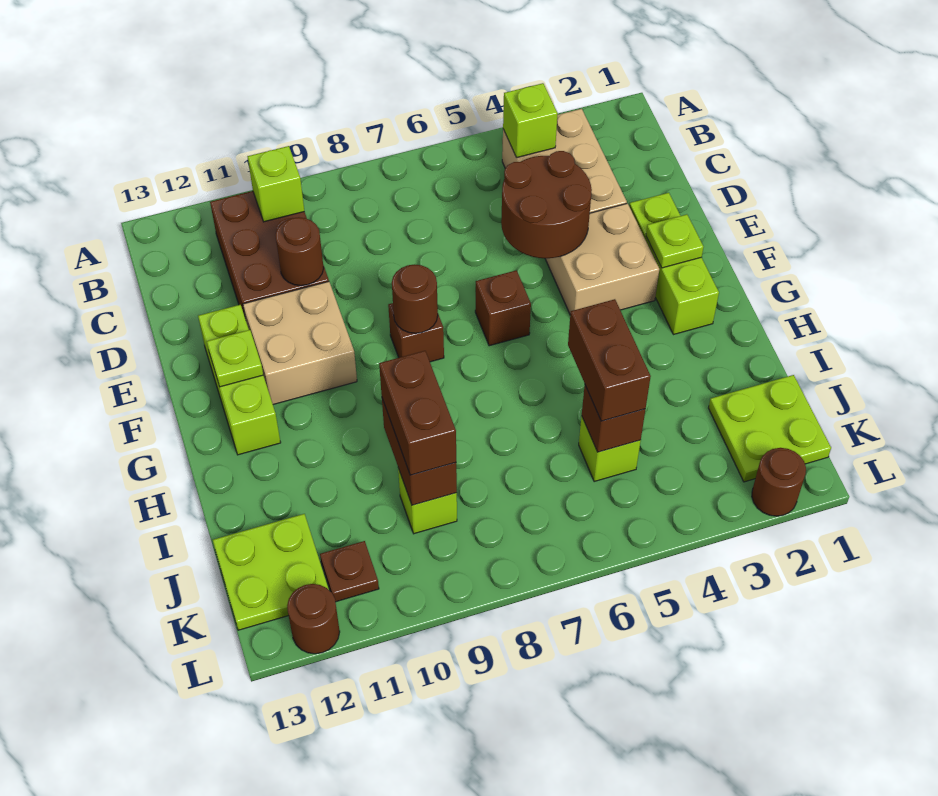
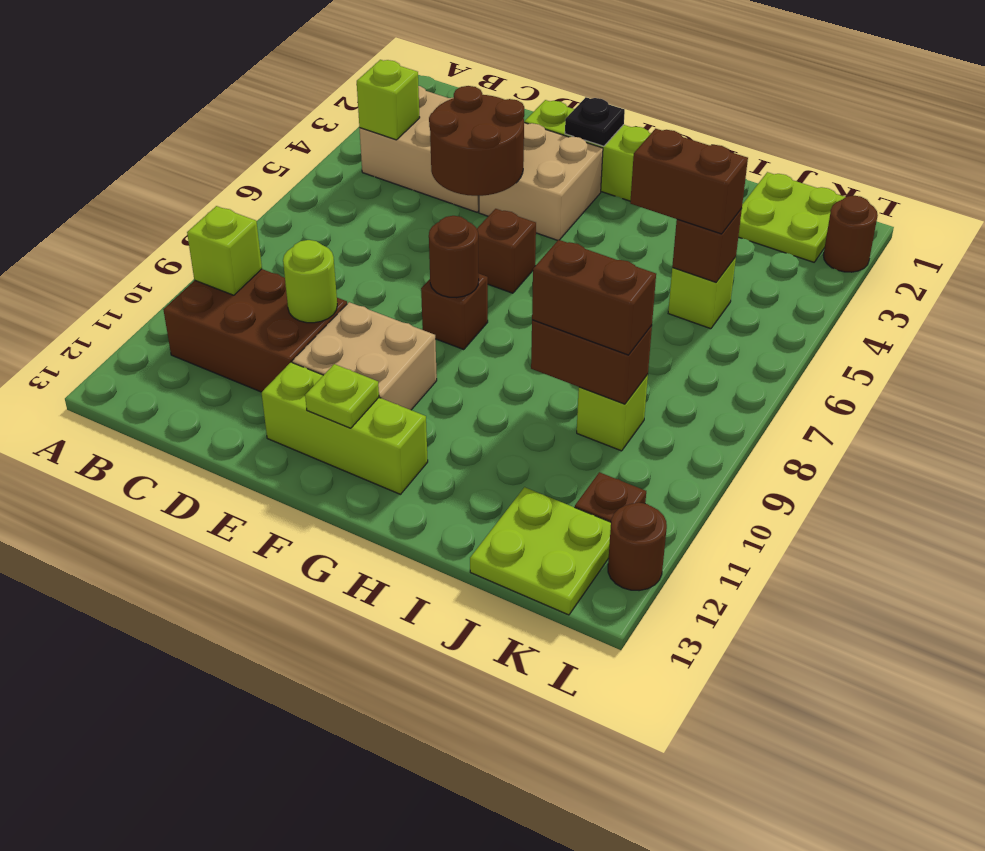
brown round brick D10 level 2 -> lime round brick D10 level 2
lime plate F2 level 2 -> black plate F2 level 2

